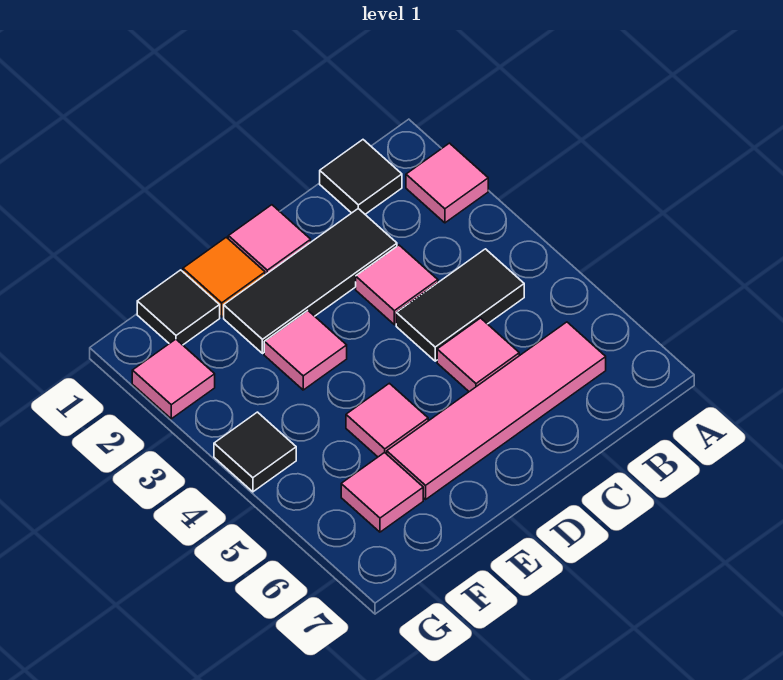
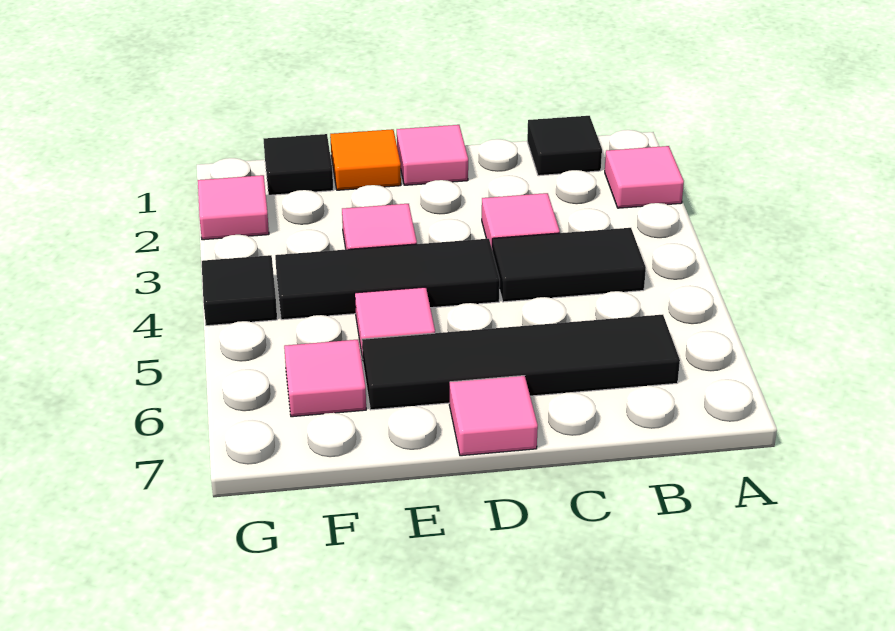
pink tile B6:E6 level 1 -> black tile B6:E6 level 1
black tile C2:E2 level 1 -> black tile D4:F4 level 1
pink tile C5 level 1 -> pink tile D7 level 1

